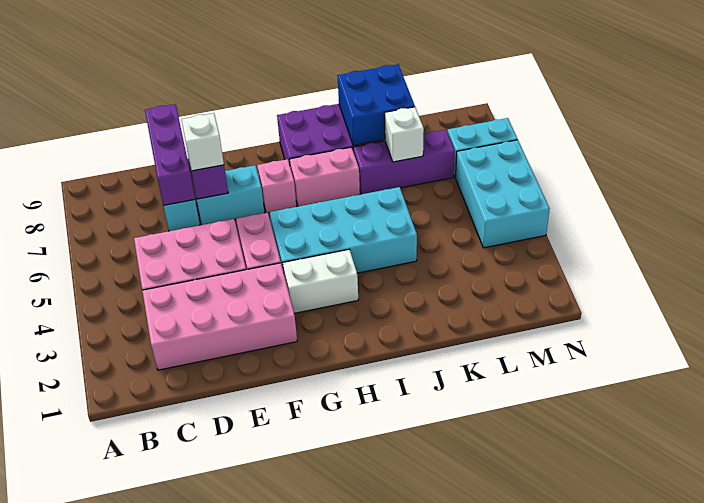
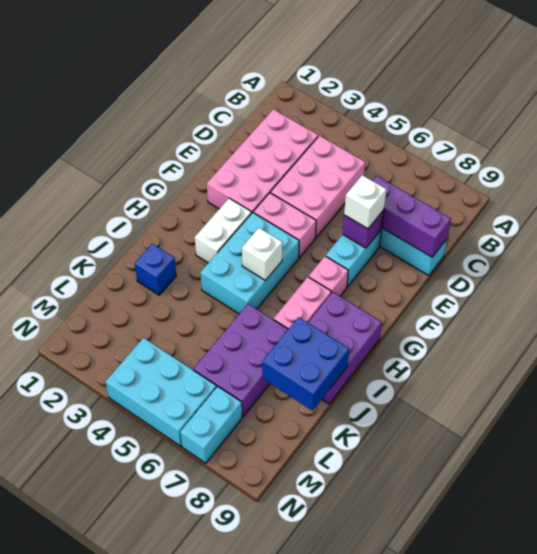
cyan brick G4:J5 level 1 -> cyan brick G4:I5 level 1
none -> blue brick J2 level 1
purple brick J7:L7 level 1 -> purple brick J6:L7 level 1
white brick K7 level 2 -> white brick H5 level 2

